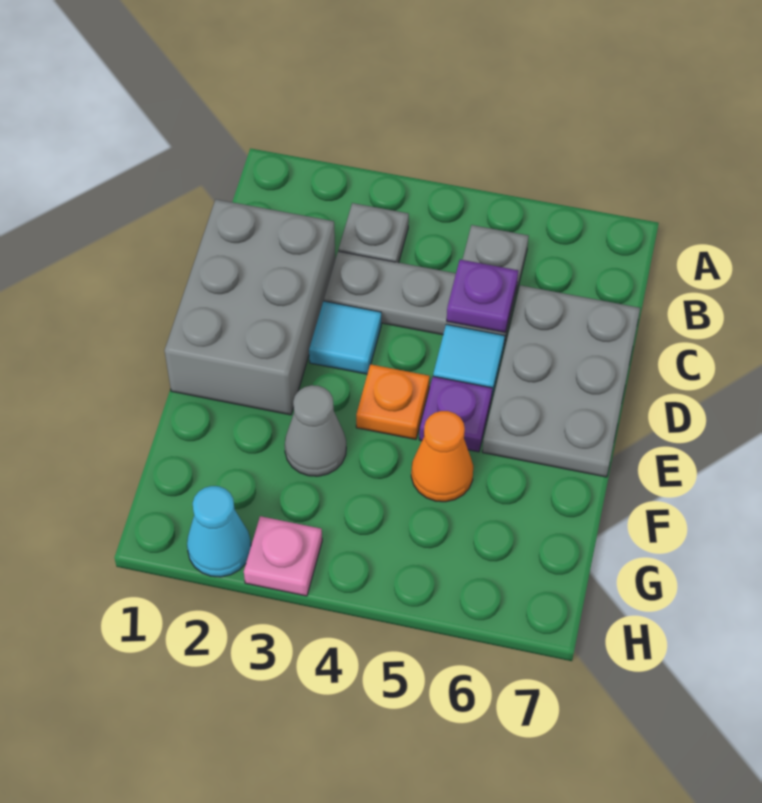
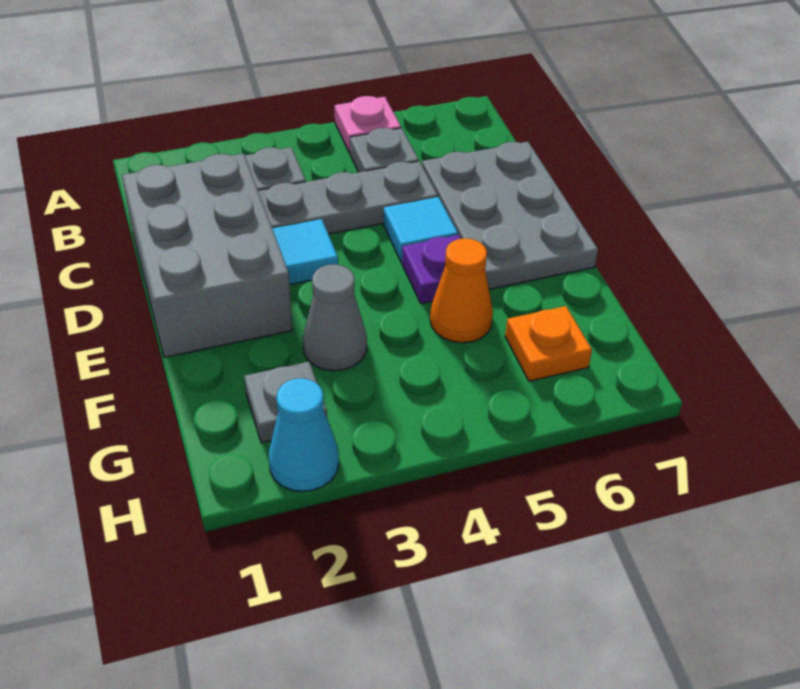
purple plate C5 level 2 -> none
orange plate E4 level 1 -> orange plate G6 level 1
none -> grey plate G2 level 1
pink plate H3 level 1 -> pink plate A5 level 1

